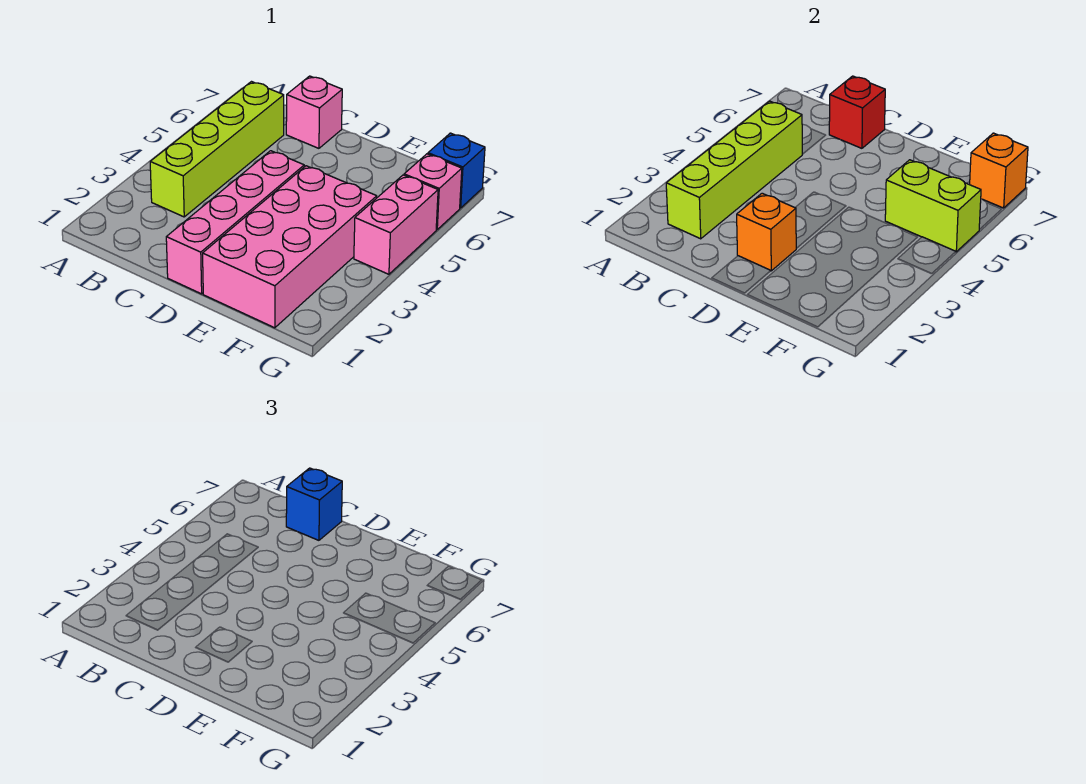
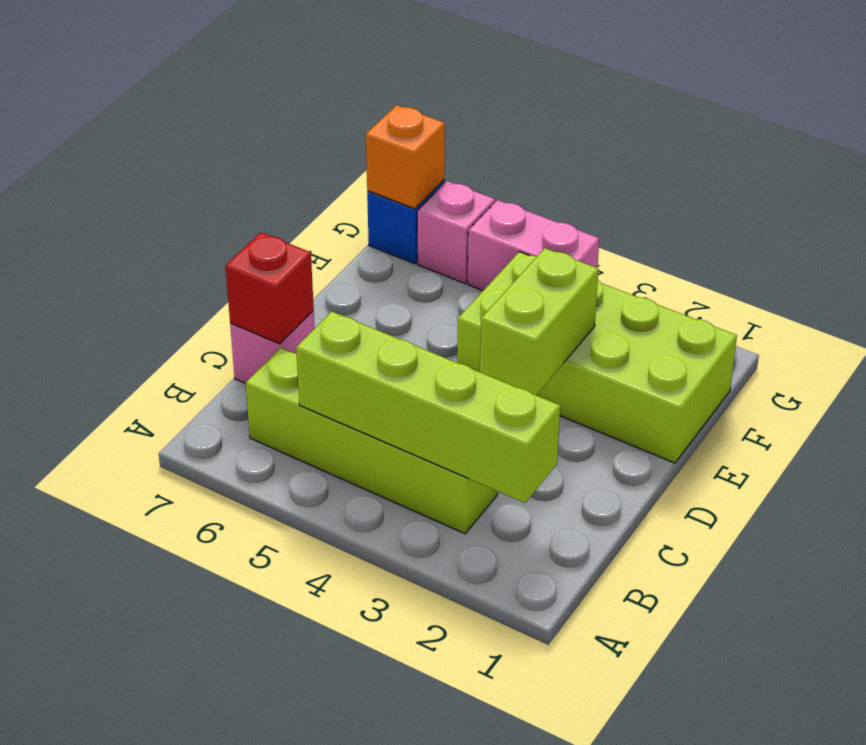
blue brick C7 level 3 -> none
pink brick D1:D4 level 1 -> none
orange brick D2 level 2 -> none
pink brick E1:F4 level 1 -> lime brick E1:F4 level 1
lime brick F5:G5 level 2 -> lime brick D3:E3 level 2

